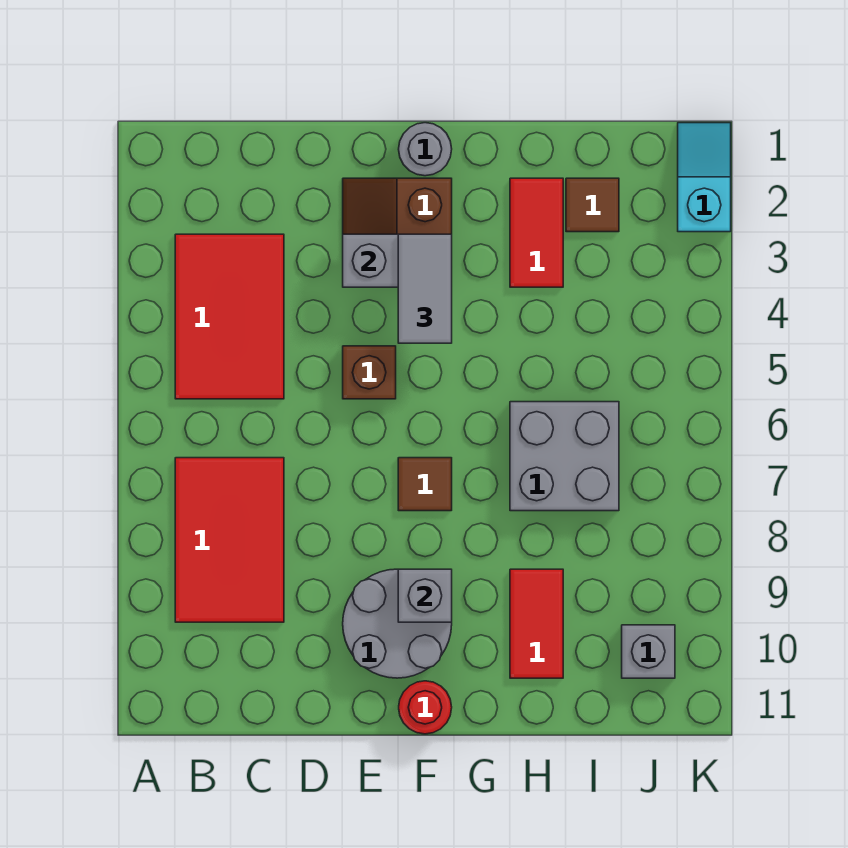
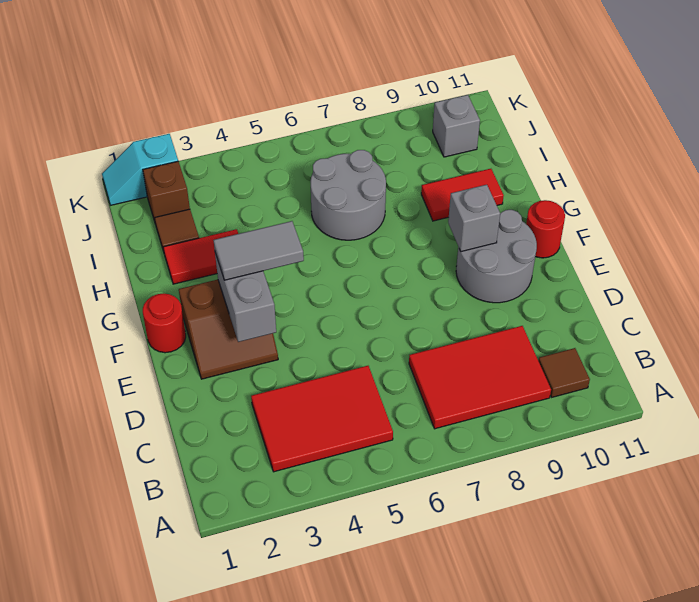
brown brick E5 level 1 -> brown brick J2 level 1
grey round brick F1 level 1 -> red round brick F1 level 1
brown tile F7 level 1 -> brown tile B10 level 1
grey brick H6:I7 level 1 -> grey round brick H6:I7 level 1

